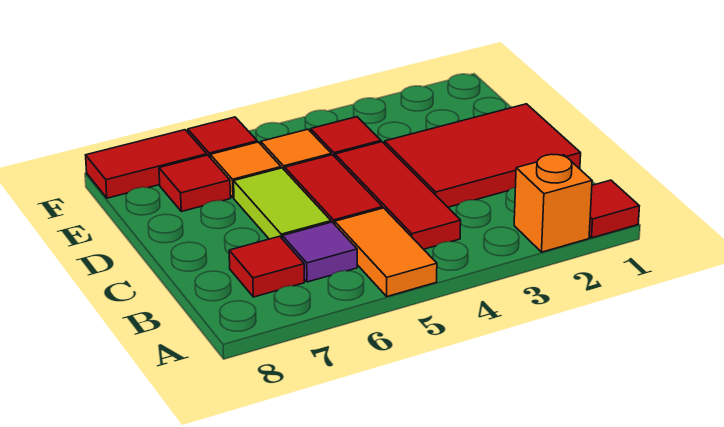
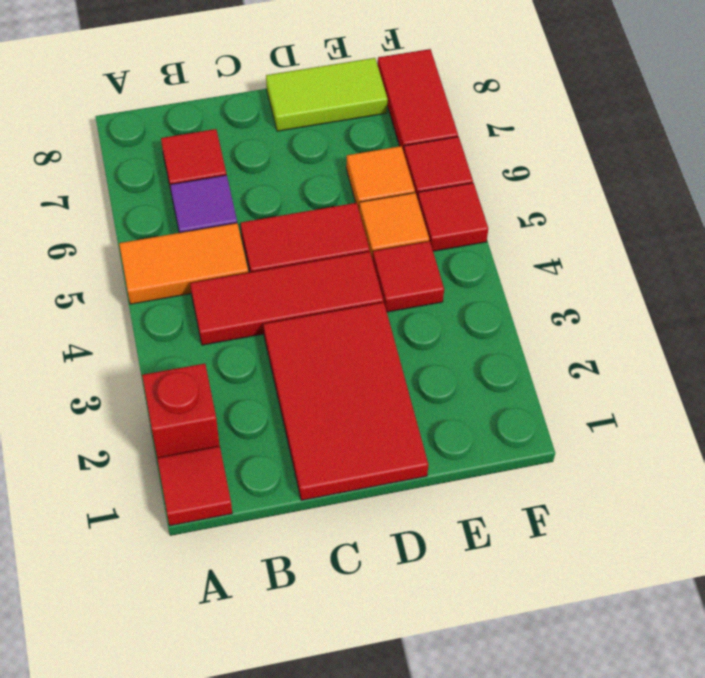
orange brick A2 level 1 -> red brick A2 level 1
lime tile C6:D6 level 1 -> lime tile D8:E8 level 1
red tile E7 level 1 -> red tile F5 level 1

